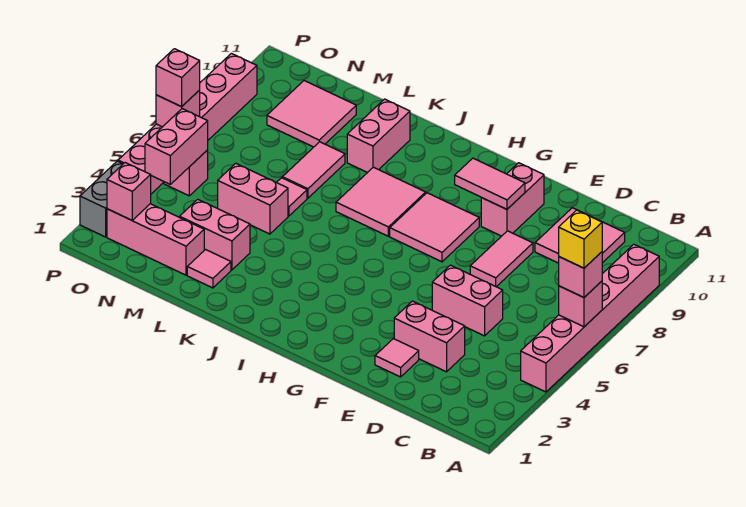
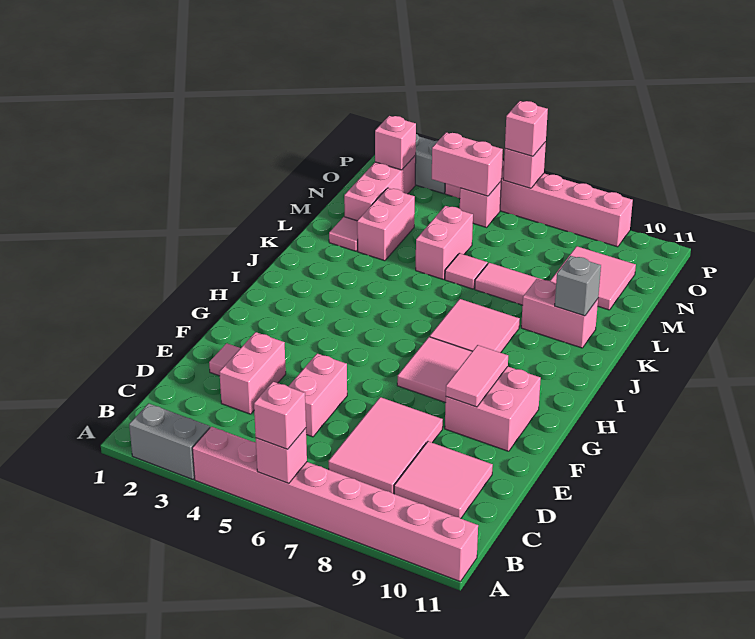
none -> grey brick A2:A3 level 1
pink brick A4:A9 level 1 -> pink brick A4:A11 level 1
yellow brick A6 level 4 -> none
pink tile E7:E8 level 1 -> pink tile C7:E8 level 1
pink brick F9:F10 level 1 -> pink brick F9:G10 level 1
none -> grey brick K10 level 2

